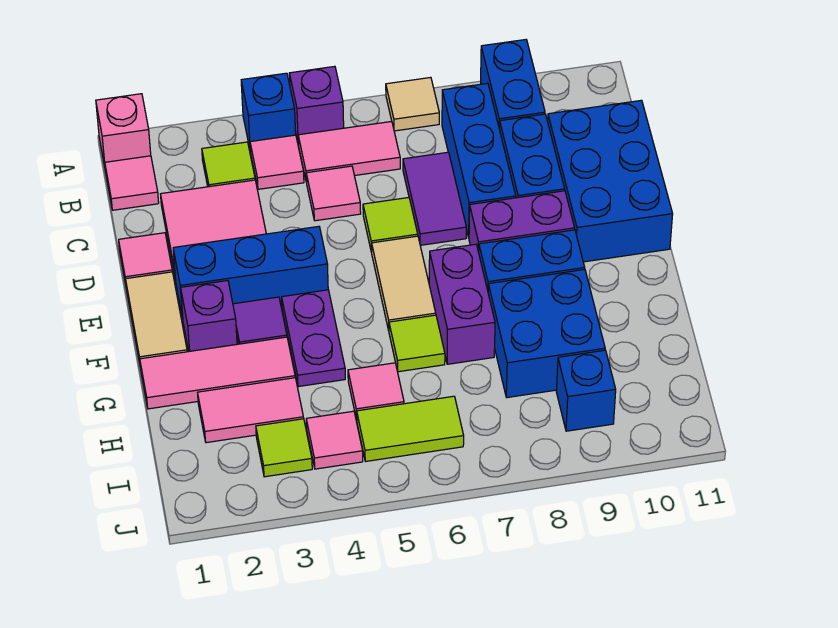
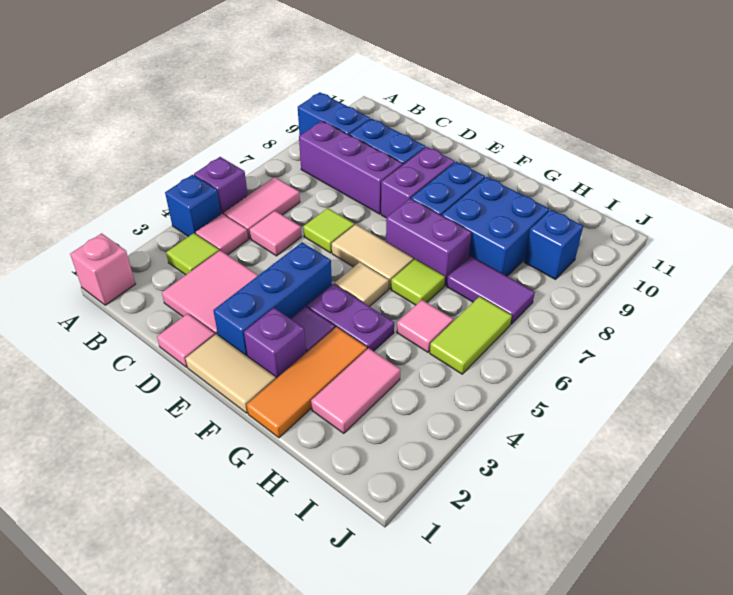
tan tile A7 level 1 -> tan tile F5 level 1
pink tile B1 level 1 -> none
blue brick B8:D8 level 1 -> purple brick B8:D8 level 1
purple tile C7:D7 level 1 -> purple tile H7:I7 level 1
blue brick C10:E11 level 1 -> none
pink tile G1:G3 level 1 -> orange tile G1:G3 level 1
lime tile I3 level 1 -> none
pink tile I4 level 1 -> none

